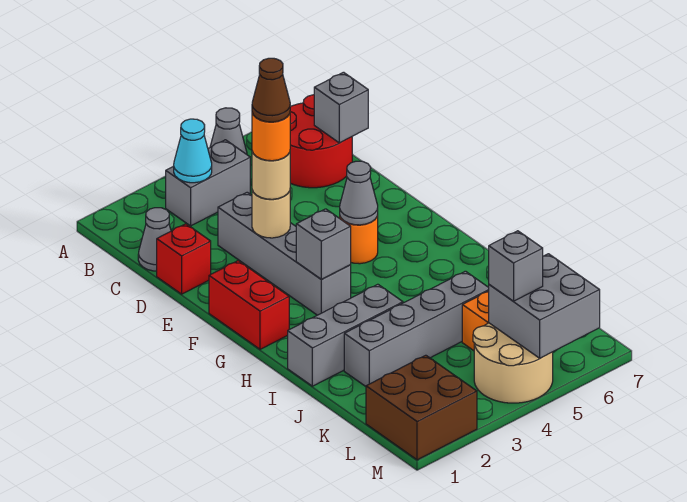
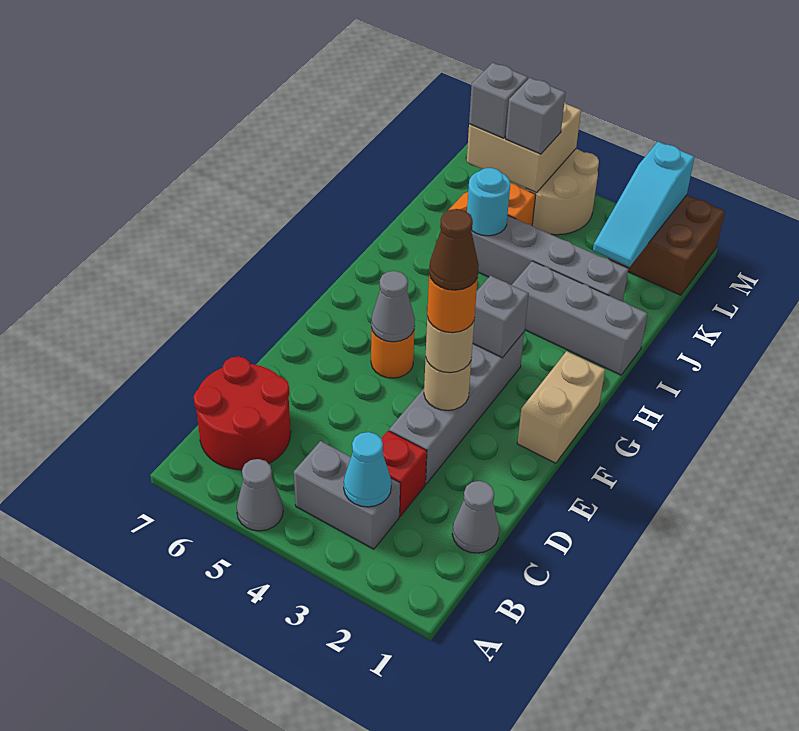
grey brick C7 level 2 -> grey brick L6 level 3
red brick D1 level 1 -> red brick C3 level 1
red brick F1:G1 level 1 -> tan brick F1:G1 level 1
none -> cyan round brick J5 level 2
none -> cyan slope K2:M2 level 2 top M
grey brick L5:M6 level 2 -> tan brick L5:M6 level 2

